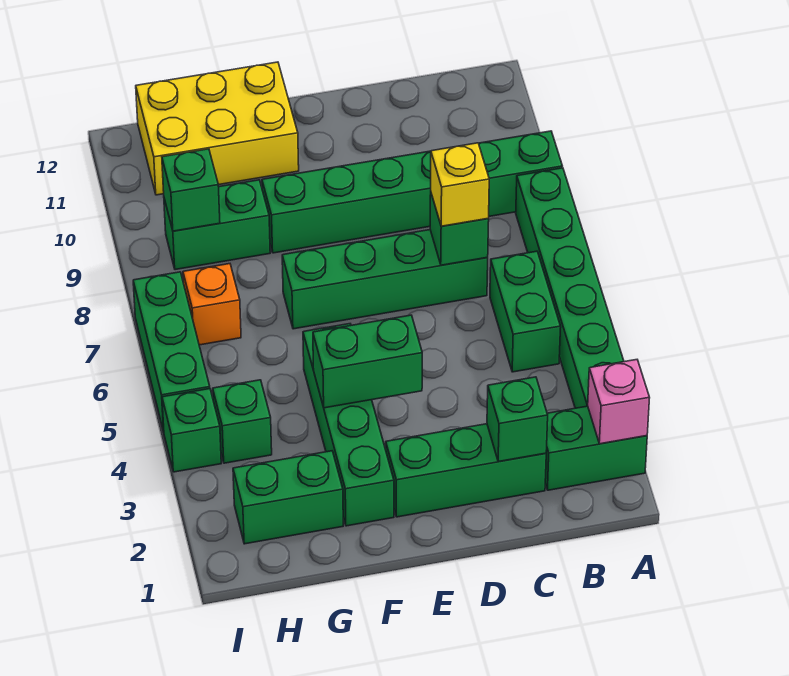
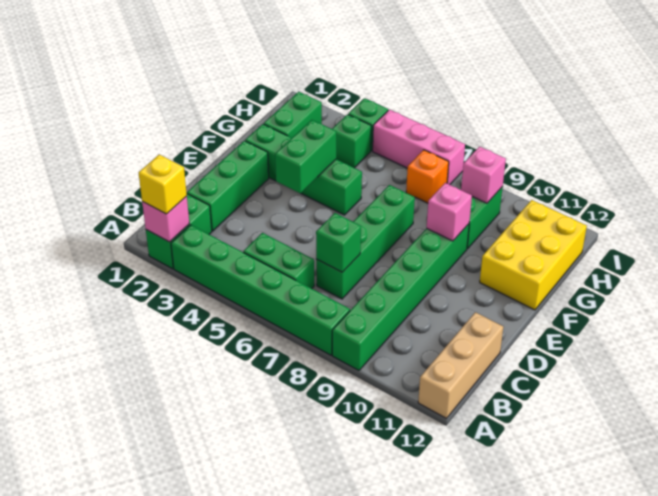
none -> tan brick A12:C12 level 1
green brick C2 level 2 -> none
yellow brick C7 level 3 -> yellow brick A2 level 3
none -> pink brick F9 level 2
green brick H9 level 2 -> pink brick H9 level 2
green brick I5:I7 level 1 -> pink brick I5:I7 level 1

